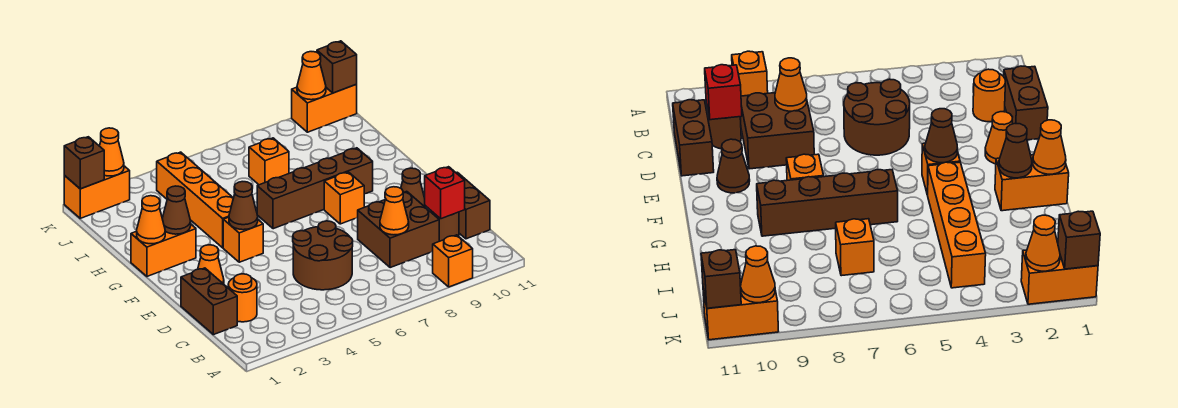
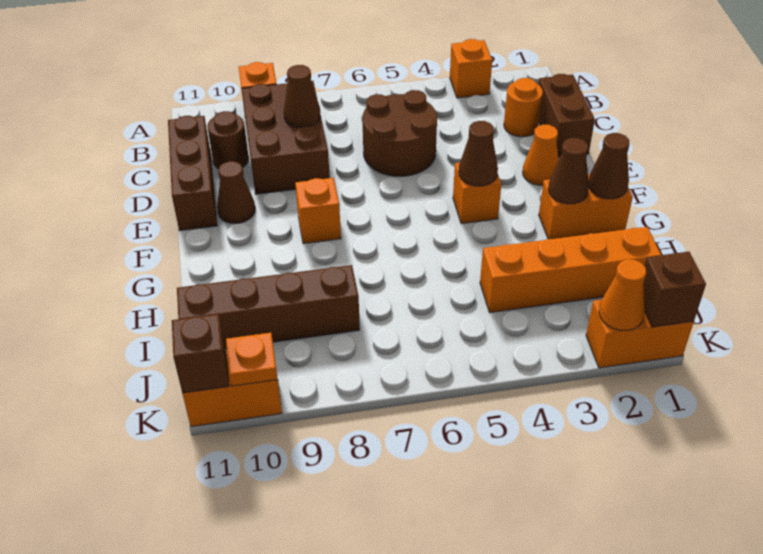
brown brick C8:D9 level 1 -> brown brick B8:D9 level 1
orange cone C8 level 2 -> brown cone C8 level 2
red brick C10 level 2 -> none
brown brick C11:D11 level 1 -> brown brick C11:E11 level 1
orange cone G1 level 2 -> brown cone G1 level 2
orange brick G4:J4 level 1 -> orange brick I1:I4 level 1
brown brick G6:G9 level 1 -> brown brick I8:I11 level 1
orange brick I7 level 1 -> orange brick A3 level 1
orange cone K10 level 2 -> orange plate K10 level 2

